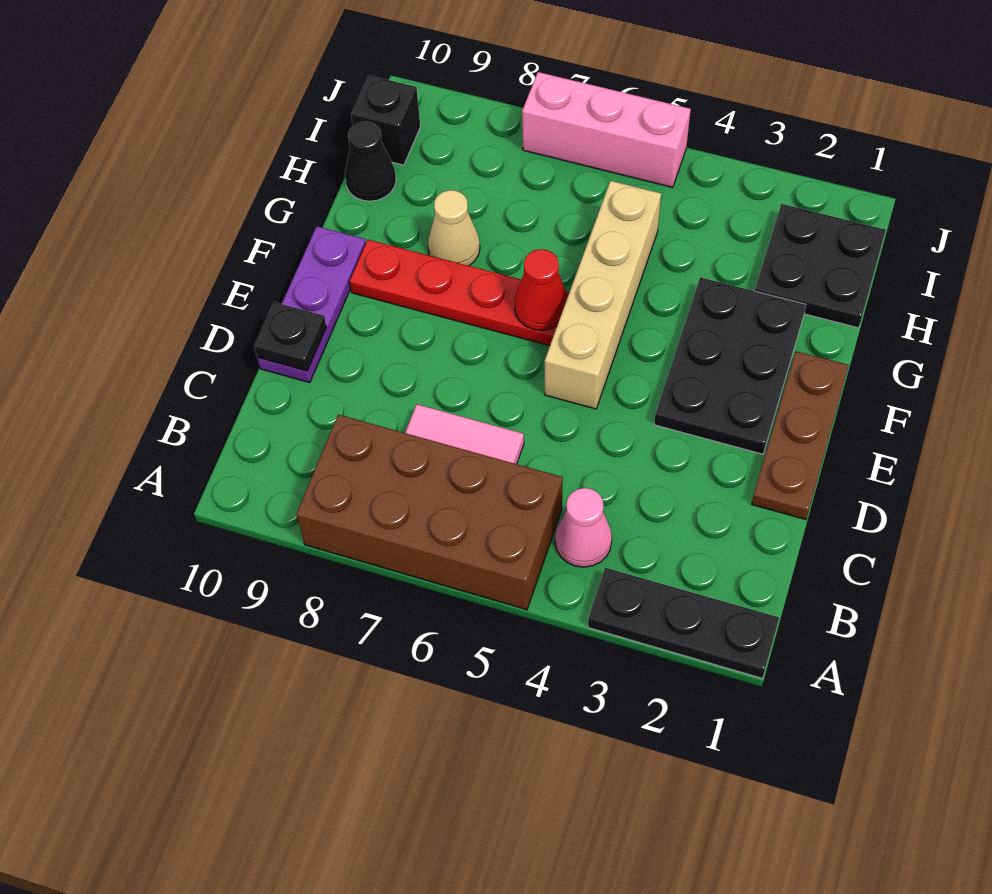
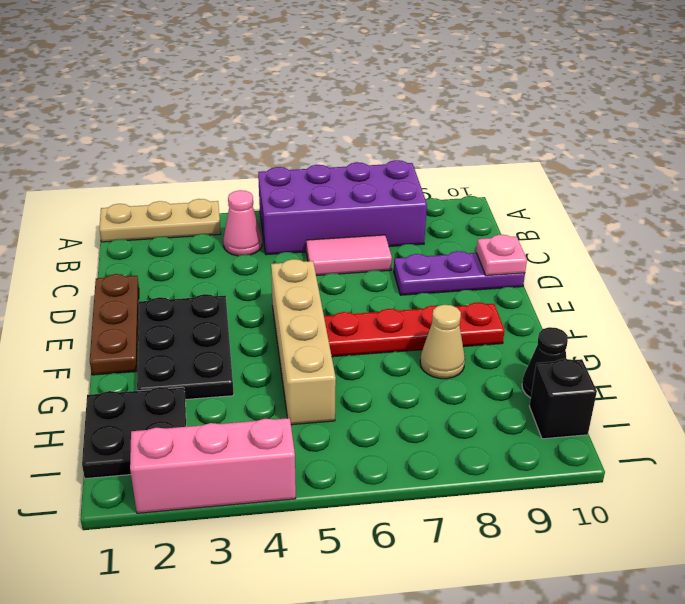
black plate A1:A3 level 1 -> tan plate A1:A3 level 1
brown brick A5:B8 level 1 -> purple brick A5:B8 level 1
purple plate D10:F10 level 1 -> purple plate D8:D10 level 1
black plate D10 level 2 -> pink plate D10 level 2
red cone F6 level 2 -> none
pink brick J5:J7 level 1 -> pink brick J2:J4 level 1

